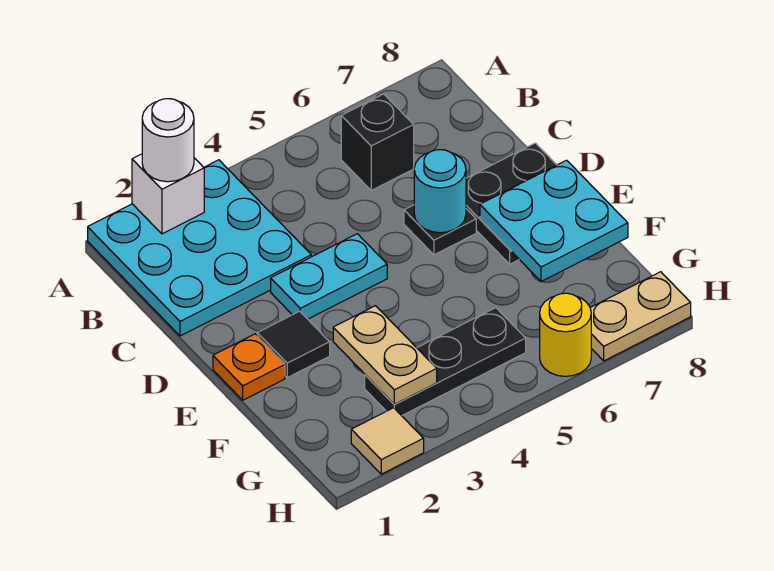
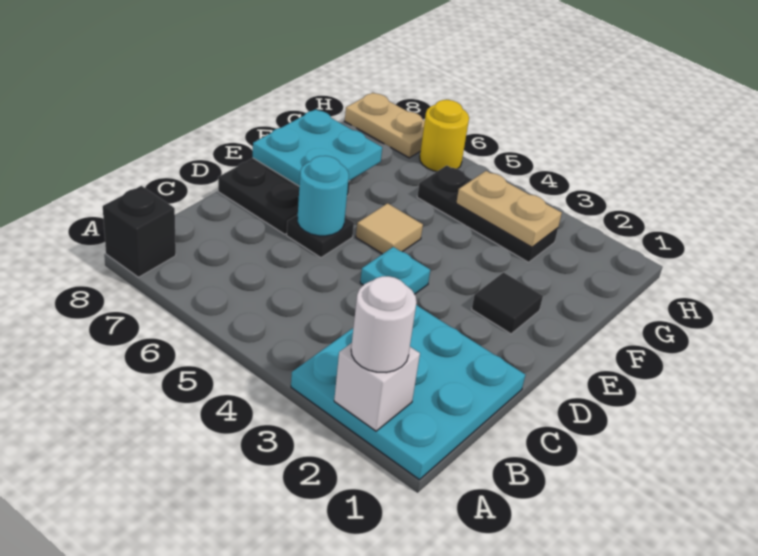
black brick B6 level 1 -> black brick A8 level 1
cyan plate D3:D4 level 1 -> cyan plate D4 level 1
orange plate E1 level 1 -> none
tan plate F3:G3 level 2 -> tan plate G3:G4 level 2
tan tile H2 level 1 -> tan tile E5 level 1

